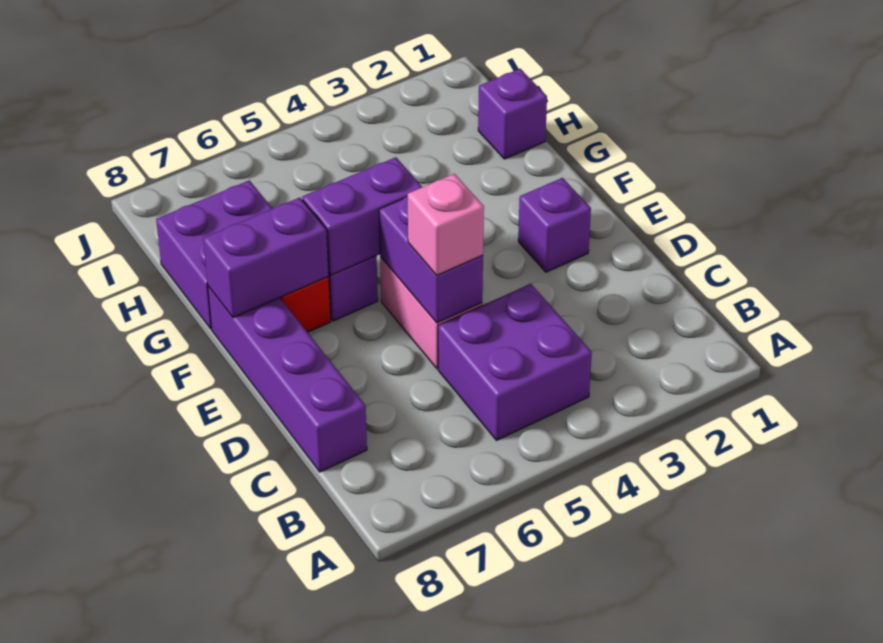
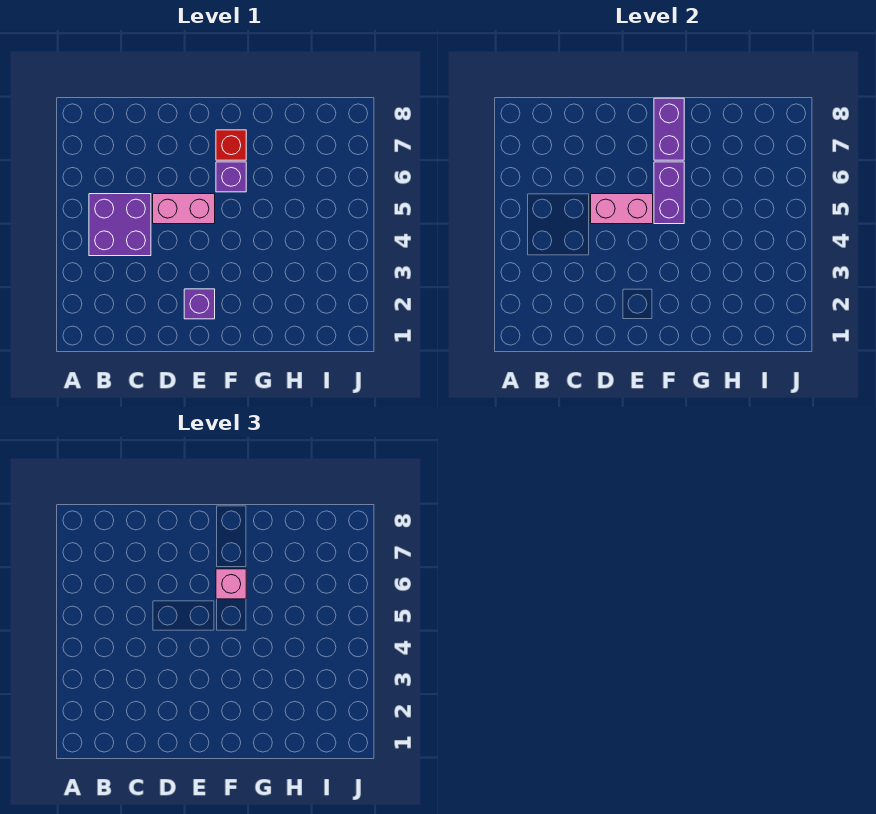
purple brick C8:F8 level 1 -> none
purple brick D5:E5 level 2 -> pink brick D5:E5 level 2
pink brick D5 level 3 -> pink brick F6 level 3
purple brick G7:H8 level 1 -> none
purple brick H1 level 1 -> none

